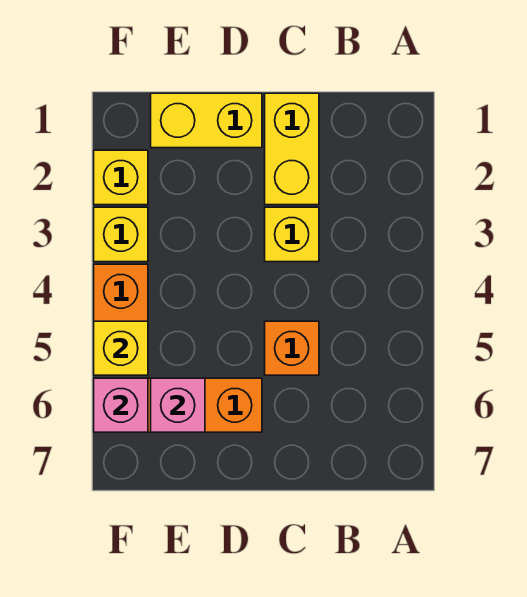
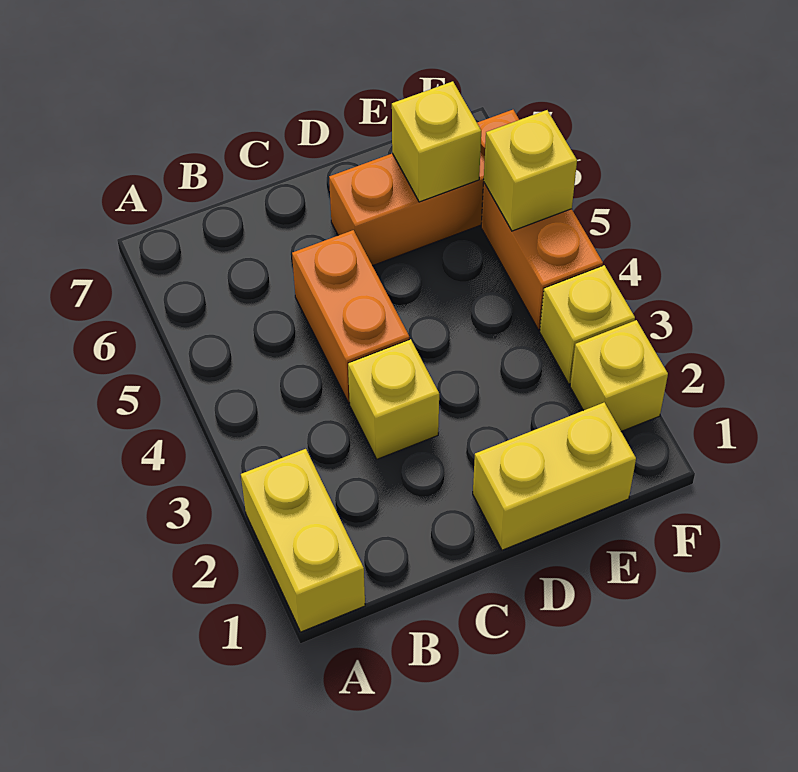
yellow brick C1:C2 level 1 -> yellow brick A1:A2 level 1
orange brick C5 level 1 -> orange brick C4:C5 level 1
pink brick E6 level 2 -> yellow brick E6 level 2
pink brick F6 level 2 -> none

